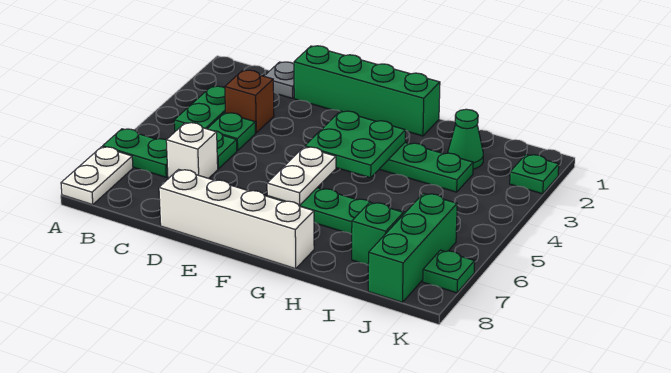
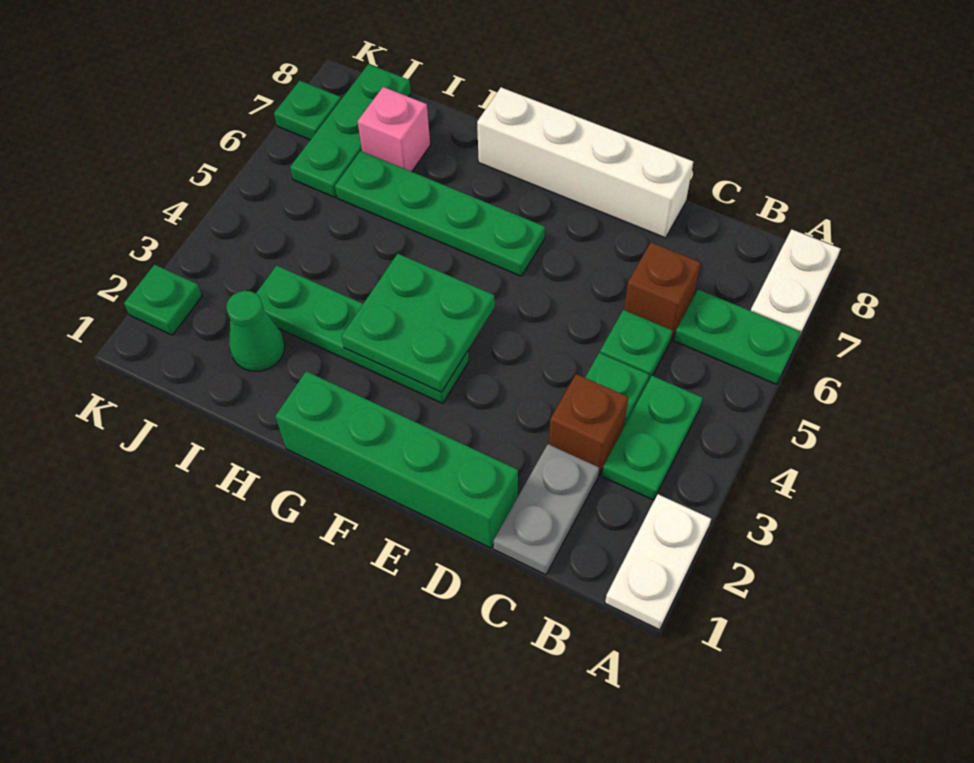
grey plate C1 level 1 -> grey plate C1:C2 level 1
white brick C6 level 1 -> brown brick C6 level 1
white plate F5:F6 level 2 -> white plate A1:A2 level 1
green brick I7 level 1 -> pink brick I7 level 1
green brick J6:J8 level 1 -> green plate J6:J8 level 1

